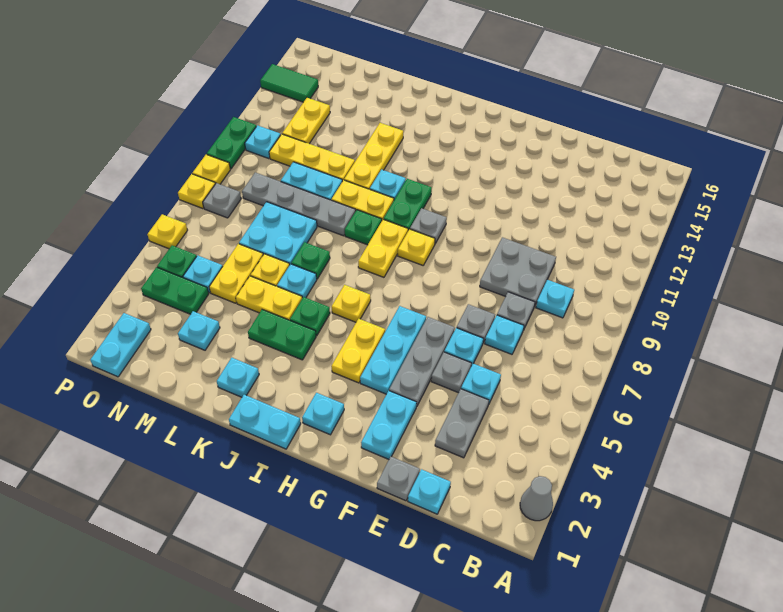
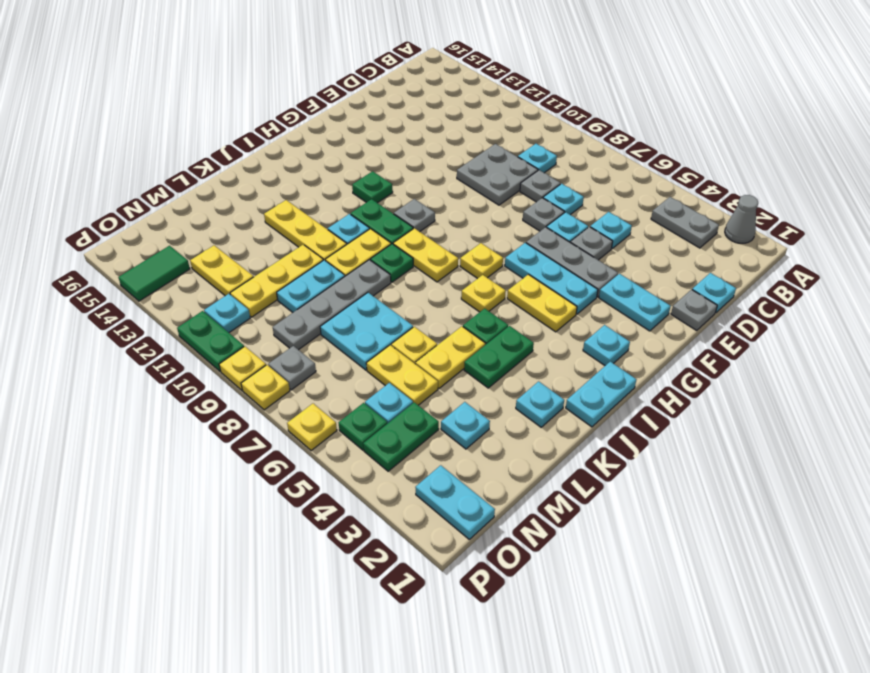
grey plate D3:D4 level 1 -> grey plate B3:B4 level 1
yellow plate H9 level 1 -> yellow plate H7 level 1
cyan plate K6 level 1 -> none
green plate K7 level 1 -> green plate H12 level 1

